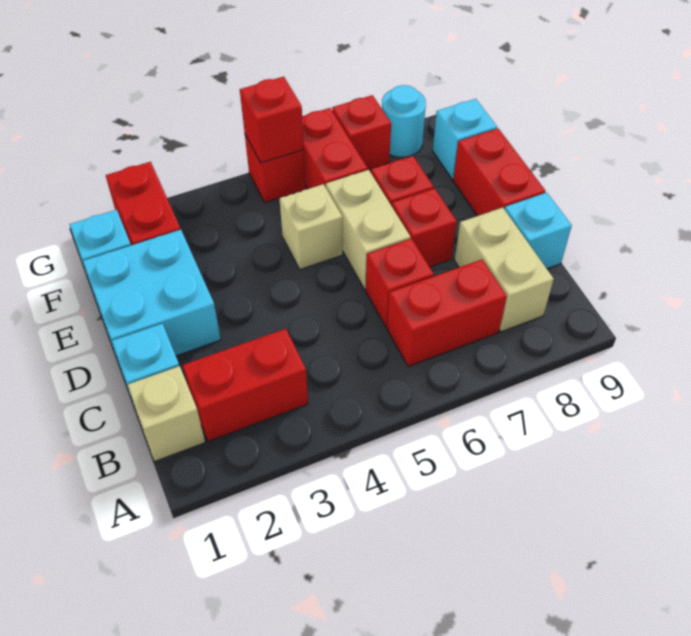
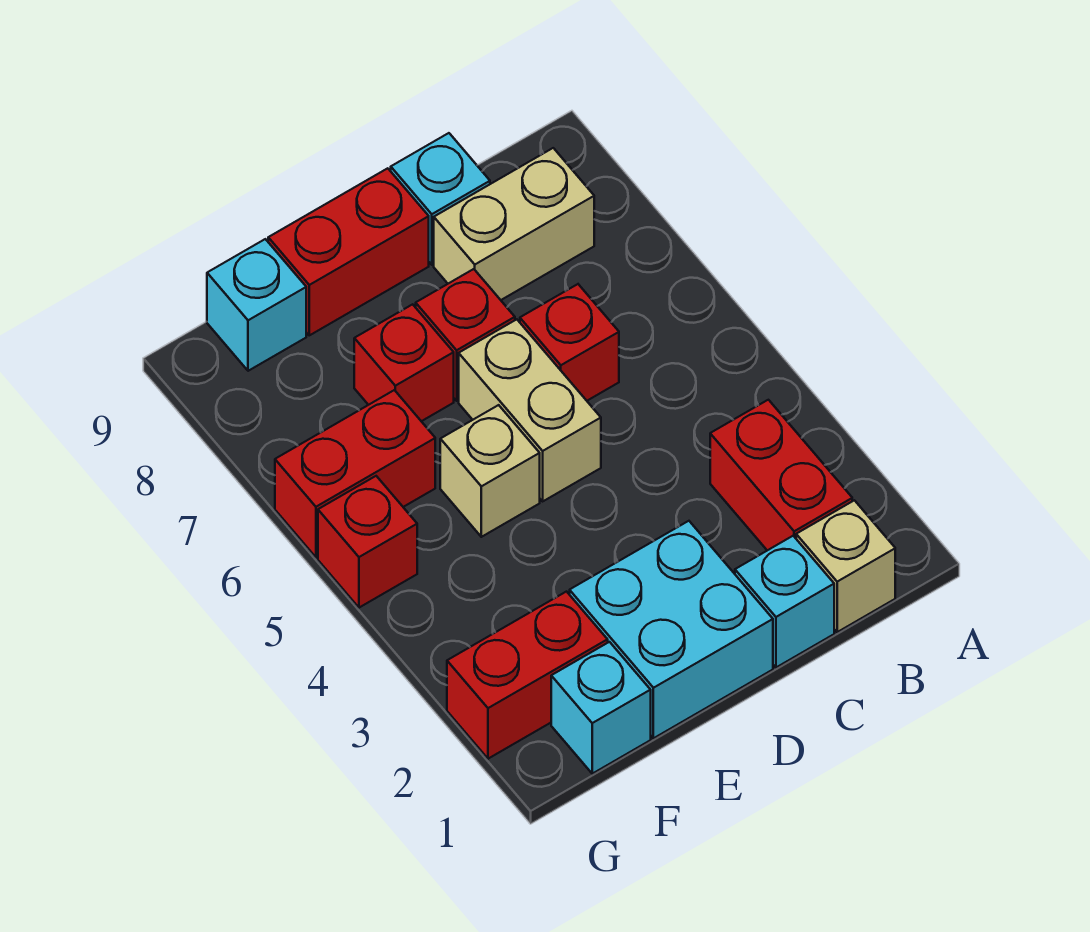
red brick B6:B7 level 1 -> none
tan brick D6:E6 level 1 -> tan brick D5:D6 level 1
red brick G5 level 2 -> none
red brick G7 level 1 -> none
cyan round brick G8 level 1 -> none

